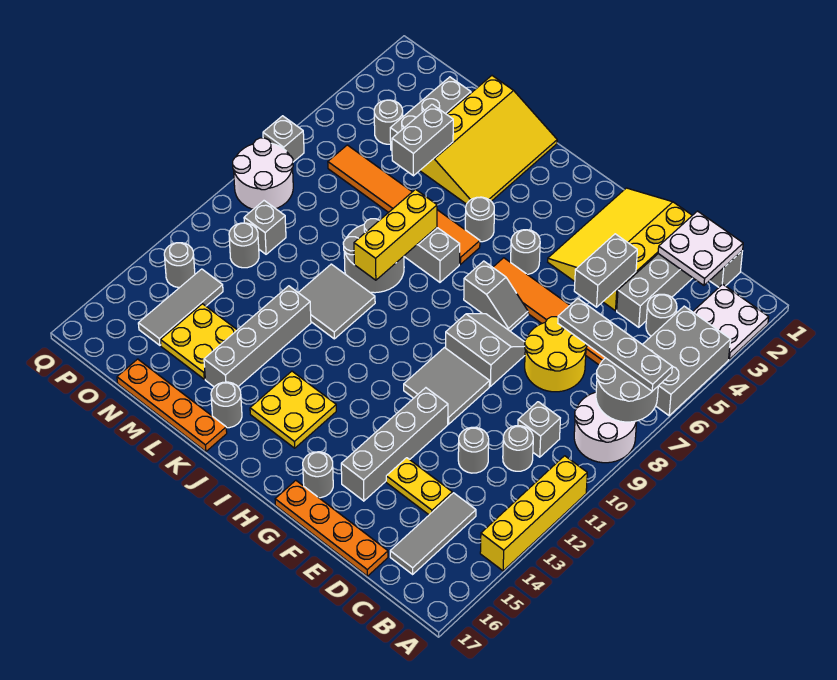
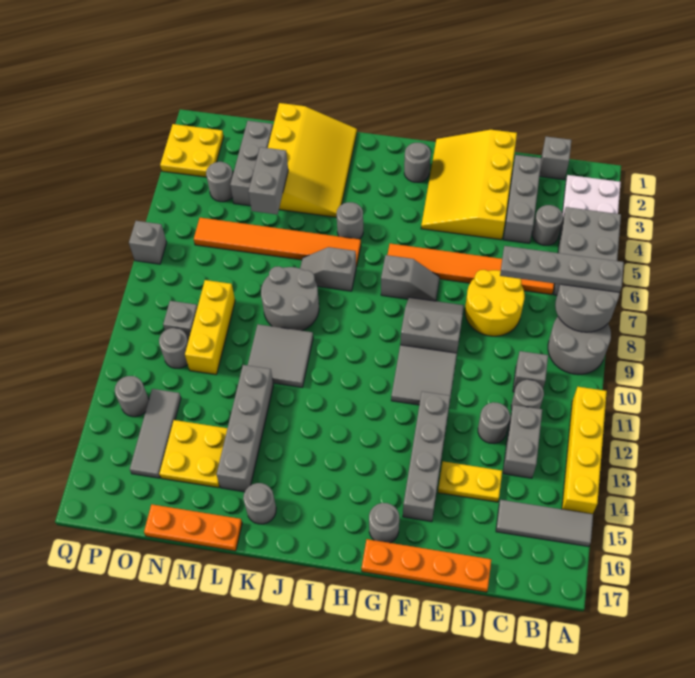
white round brick A8:B9 level 1 -> grey round brick A8:B9 level 1
white plate C1:D2 level 2 -> none
grey tile C14:C16 level 1 -> grey tile A15:C15 level 1
grey brick E4:E5 level 2 -> grey brick C12:C13 level 1
grey round brick H5 level 1 -> grey round brick H2 level 1
yellow plate I14:J15 level 1 -> yellow plate P2:Q3 level 1
yellow brick K7:K9 level 2 -> yellow brick N9:N11 level 1
orange plate K17:N17 level 1 -> orange plate L17:N17 level 1
white round brick P8:Q9 level 1 -> none

